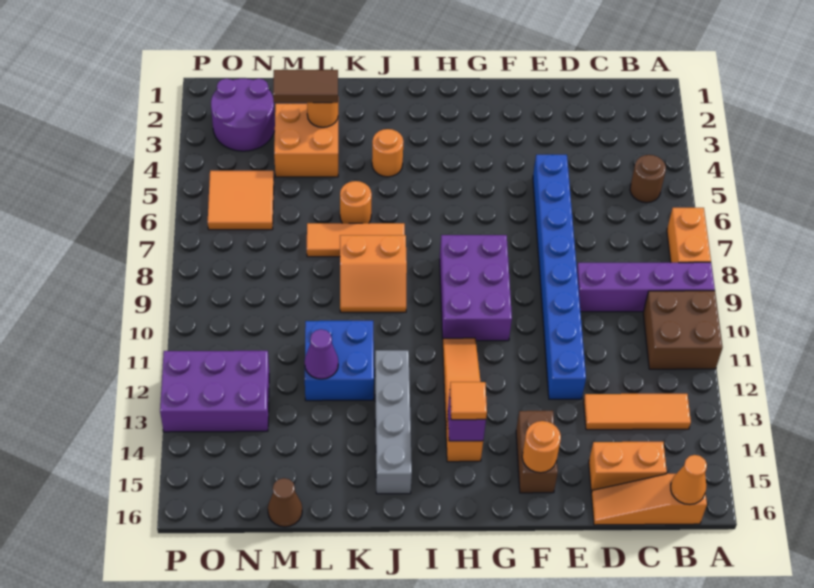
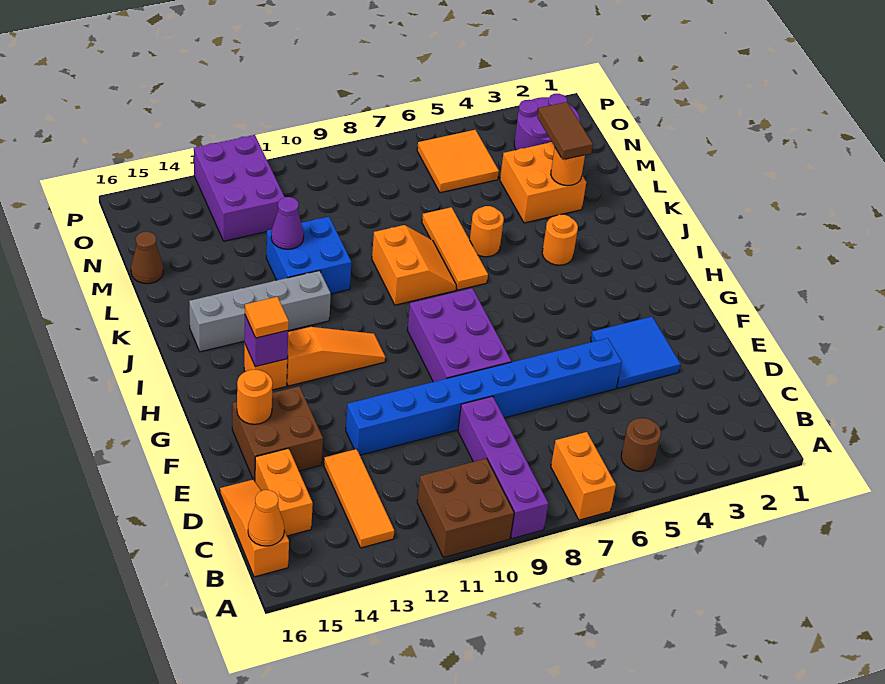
orange brick A7:A8 level 1 -> orange brick A7:B7 level 1
none -> blue tile E3:F4 level 1
brown brick F14:F15 level 1 -> brown brick E14:F15 level 1
purple brick G8:H10 level 1 -> purple brick F8:H9 level 1
orange slope J8:K9 level 1 top 8 -> orange slope J8:K9 level 1 top 9

